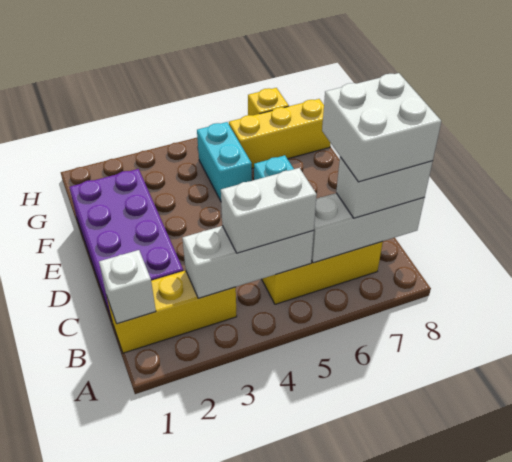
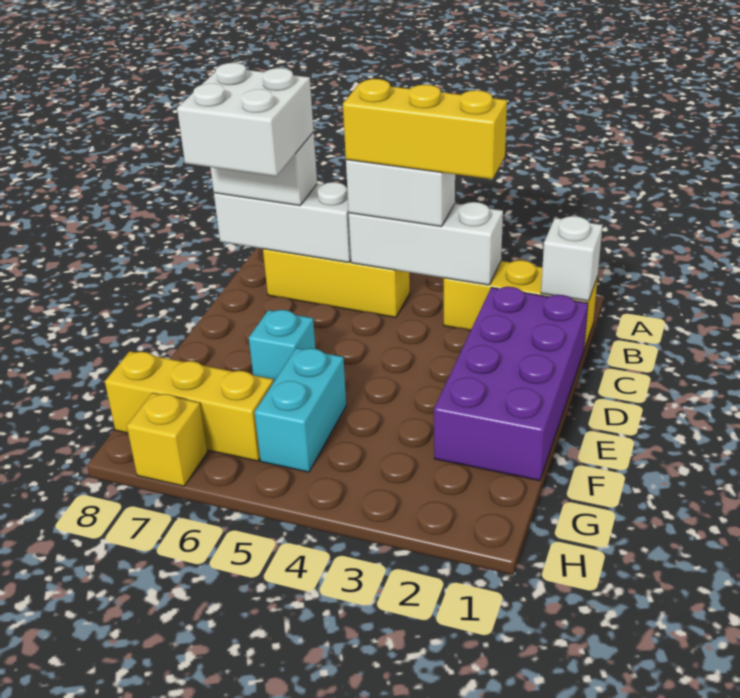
none -> yellow brick B3:B5 level 4

